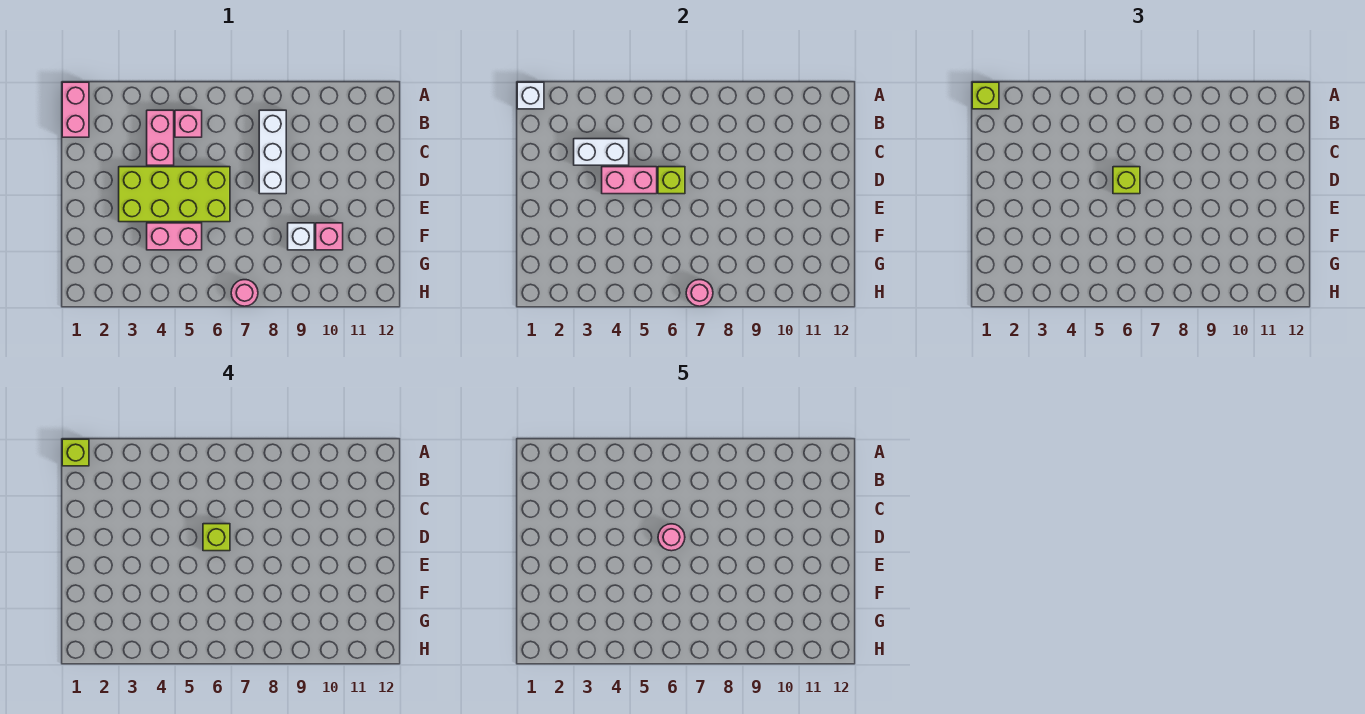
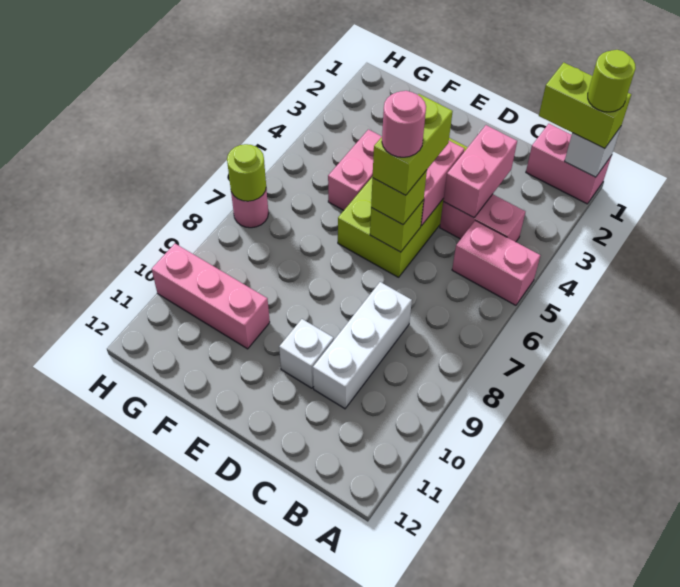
lime brick A1 level 3 -> lime brick A1:B1 level 3
lime brick A1 level 4 -> lime round brick A1 level 4
pink brick B5 level 1 -> pink brick A5:B5 level 1
white brick B8:D8 level 1 -> white brick C8:C10 level 1
white brick C3:C4 level 2 -> pink brick C3:C4 level 2
lime brick D6 level 4 -> lime brick D5:D6 level 4
white brick F9 level 1 -> white brick D10 level 1
pink brick F10 level 1 -> pink brick F10:H10 level 1
pink round brick H7 level 2 -> lime round brick H7 level 2

